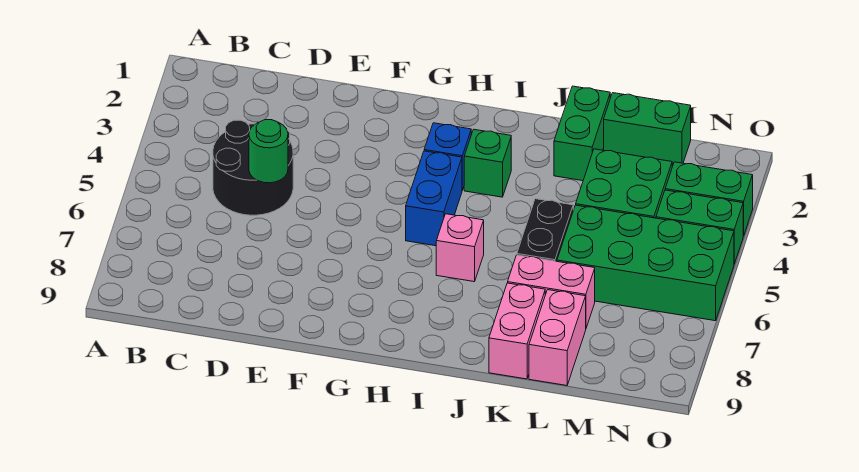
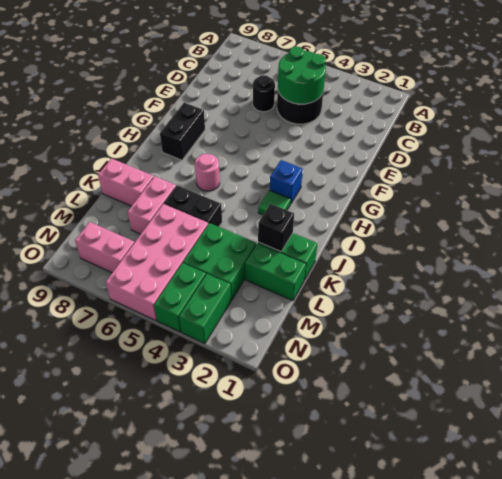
green round brick D5 level 2 -> green round brick C4:D5 level 2
none -> black round brick D6 level 1
none -> black brick G8:H8 level 1
blue brick H4:H5 level 1 -> none
green brick I3 level 1 -> green tile I3 level 1
pink brick I6 level 1 -> pink round brick I6 level 1
none -> black brick K2 level 2
green brick L1:M1 level 1 -> green brick L1:L2 level 1
green brick L5:O6 level 1 -> pink brick L5:O6 level 1
pink brick L8:L9 level 1 -> pink brick N7:N8 level 1

